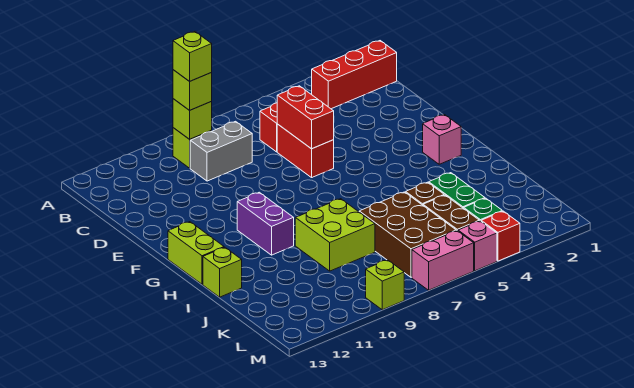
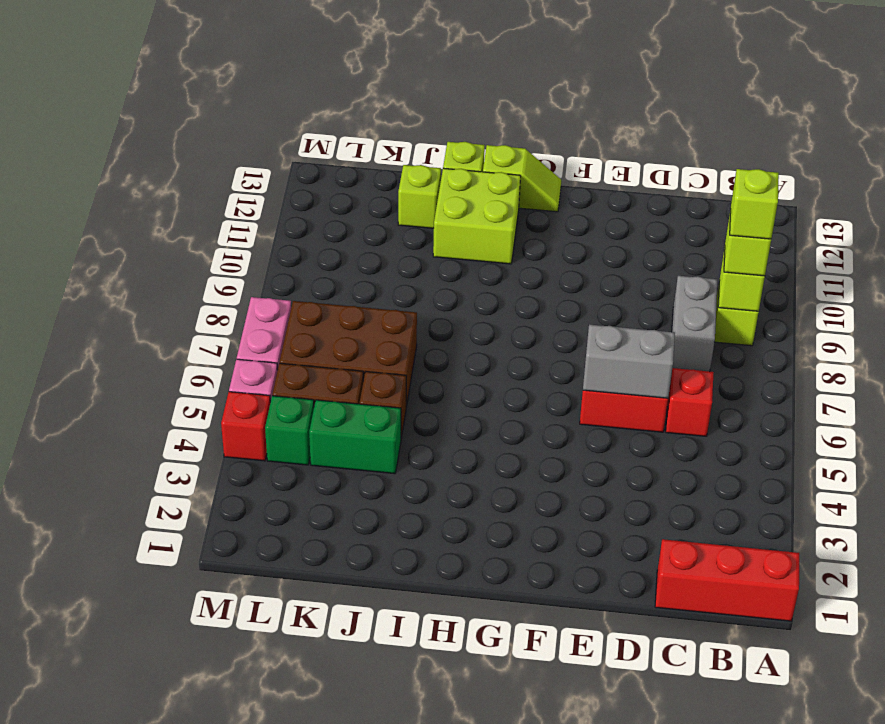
red brick B1:B3 level 1 -> red brick A1:C1 level 1
red brick D6:E6 level 2 -> grey brick D6:E6 level 2
pink brick G2 level 1 -> none
purple brick G10:H10 level 1 -> none
lime brick G13:H13 level 1 -> lime slope G13:H13 level 1 top H
lime brick I8:J9 level 1 -> lime brick H11:I12 level 1
lime brick M9 level 1 -> lime brick J12 level 1

